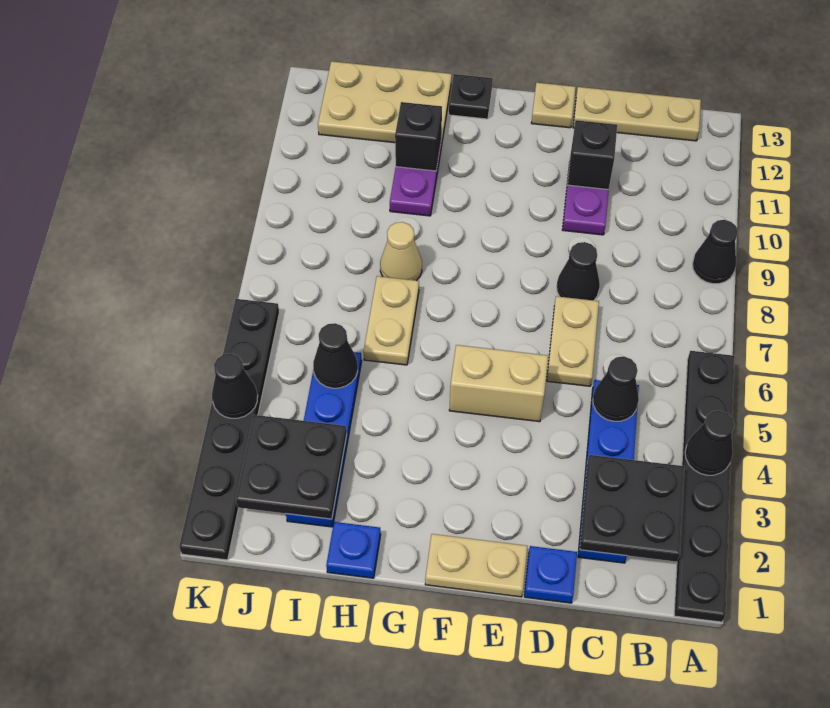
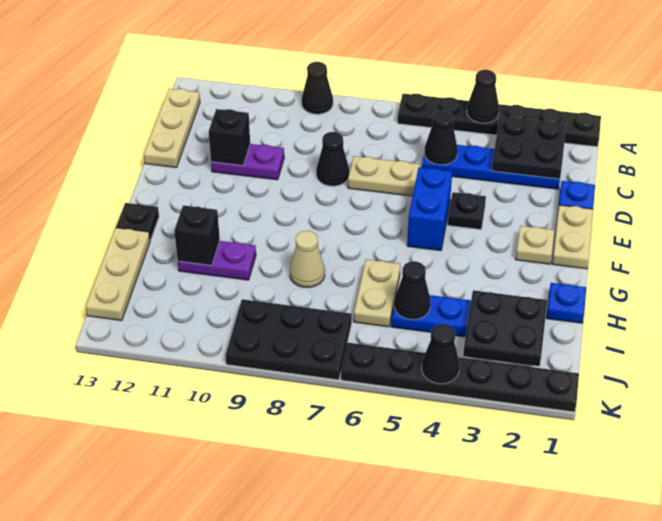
none -> black plate E4 level 1
tan brick E5:F5 level 1 -> blue brick E5:F5 level 1
tan plate E13 level 1 -> tan plate F2 level 1
tan plate H6:H7 level 1 -> tan plate H6:I6 level 1
tan plate H12:J13 level 1 -> tan plate H13:J13 level 1
none -> black plate J7:K9 level 1

